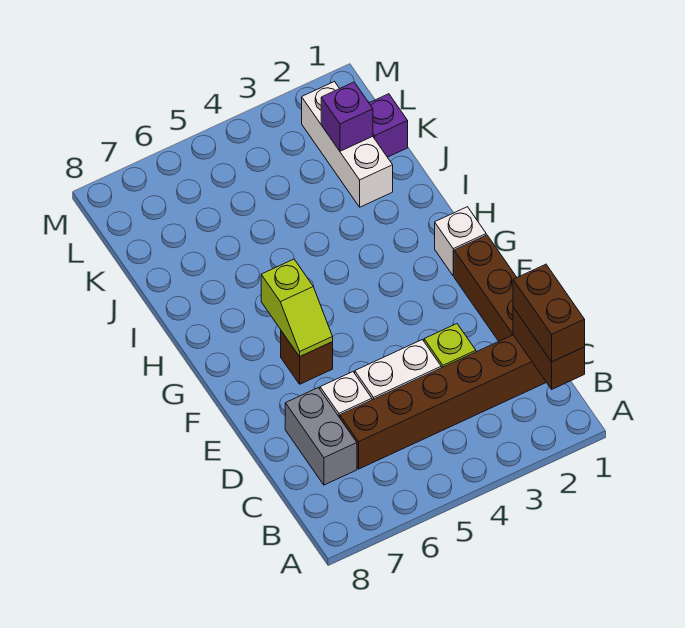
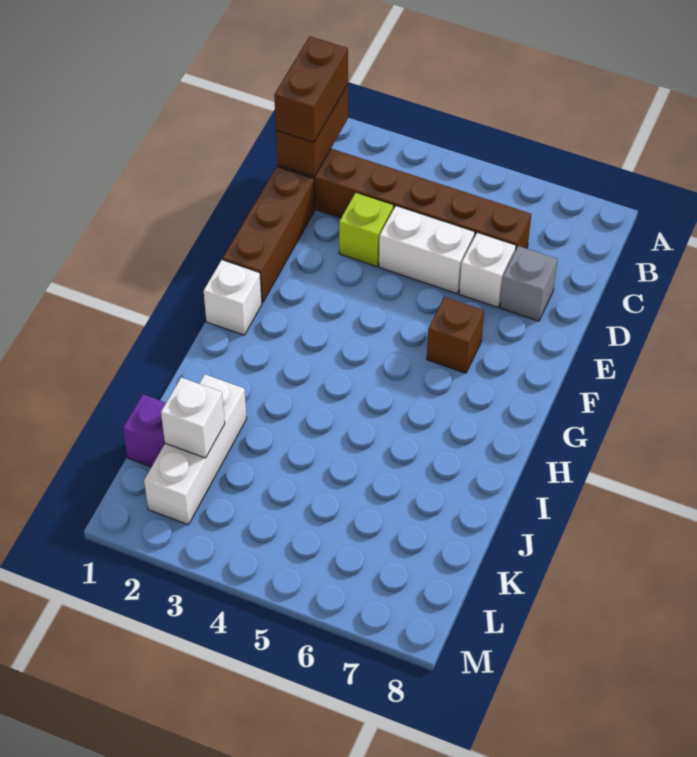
grey brick C7:D7 level 1 -> grey brick D7 level 1
lime slope F6:G6 level 2 top G -> none
purple brick K2 level 2 -> white brick K2 level 2

